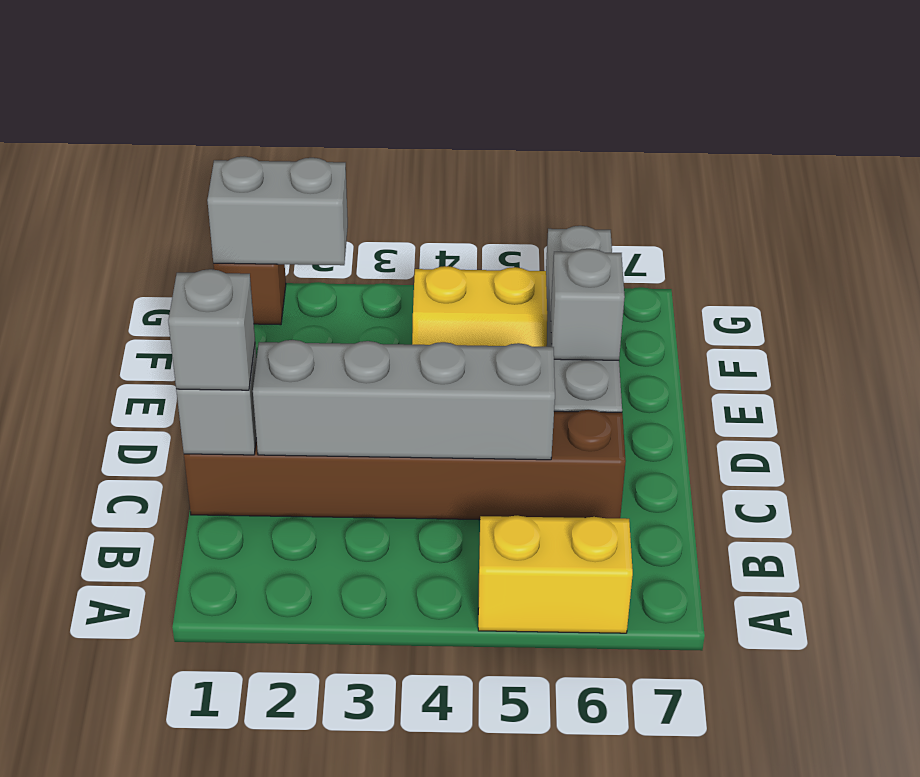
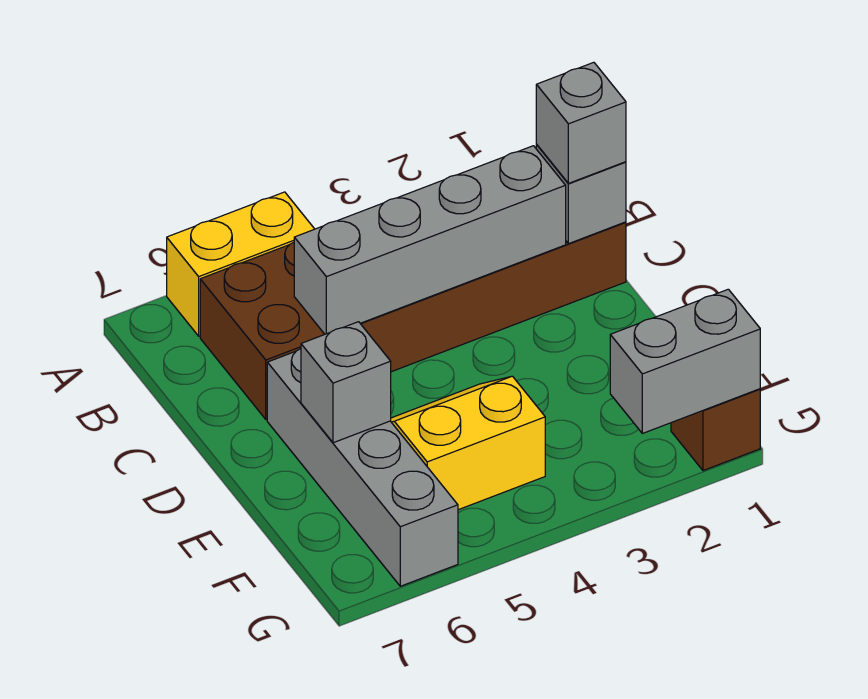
brown brick C1:C6 level 1 -> brown brick B1:C6 level 1

